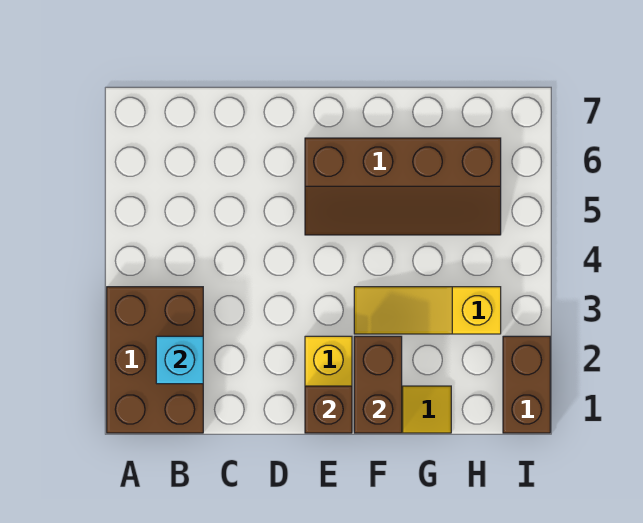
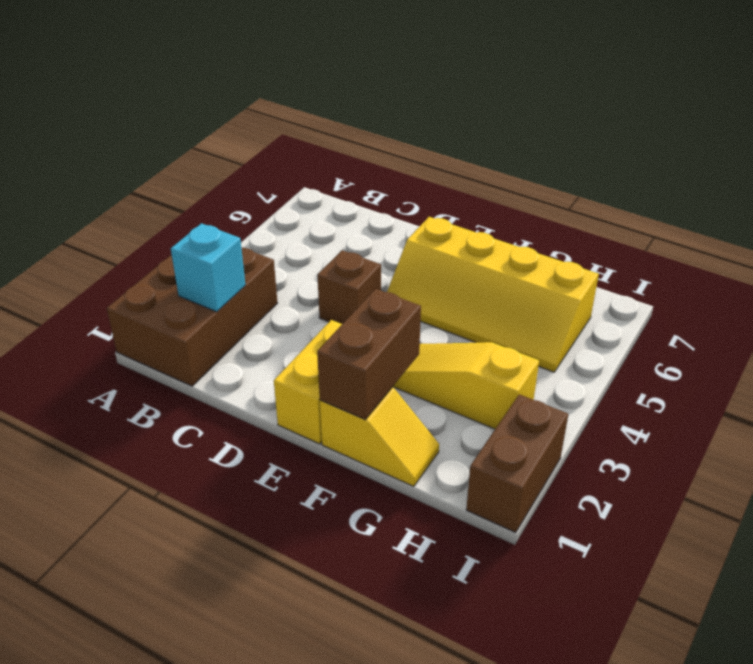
brown brick E1 level 2 -> brown brick D4 level 1
brown slope E5:H6 level 1 top 6 -> yellow slope E5:H6 level 1 top 6

